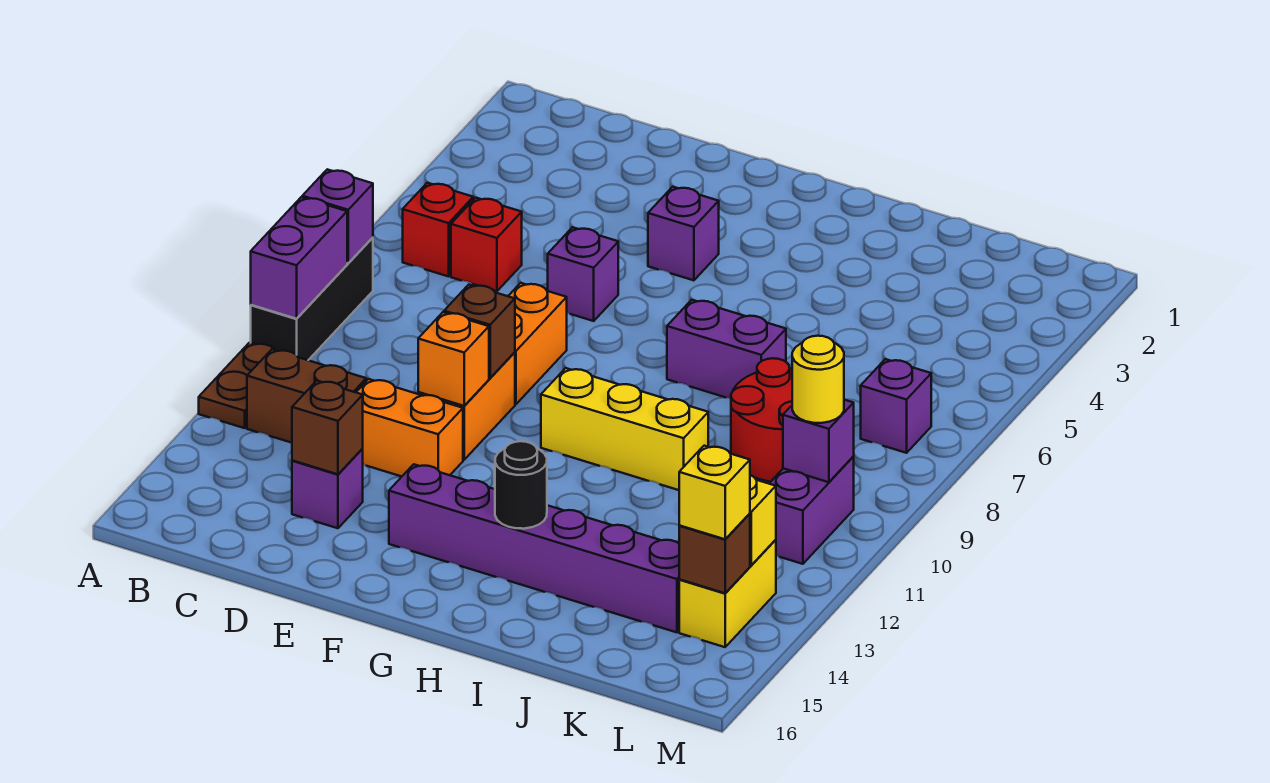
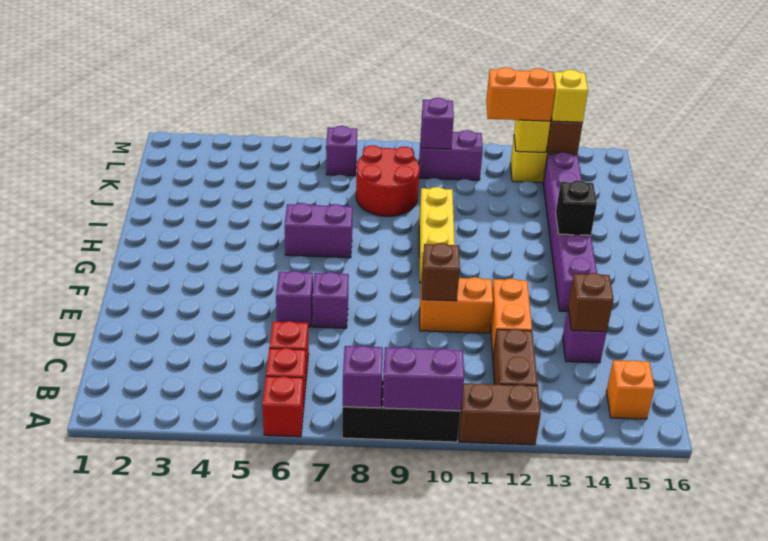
none -> red brick A6 level 1
brown plate A11:A12 level 1 -> brown brick A11:A12 level 1
orange brick E8:E9 level 1 -> orange brick L12:L13 level 3
orange brick E11 level 2 -> orange brick B15 level 1
purple brick F4 level 1 -> purple brick E7 level 1
purple brick H7:I7 level 1 -> purple brick H6:H7 level 1
black round brick H14 level 2 -> black brick H14 level 2
yellow round brick L10 level 3 -> none

